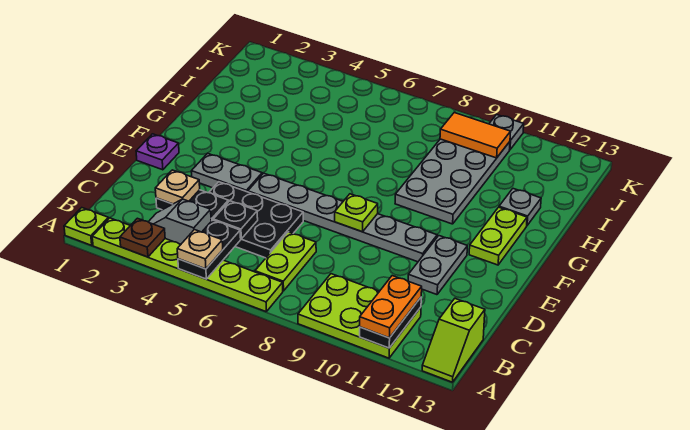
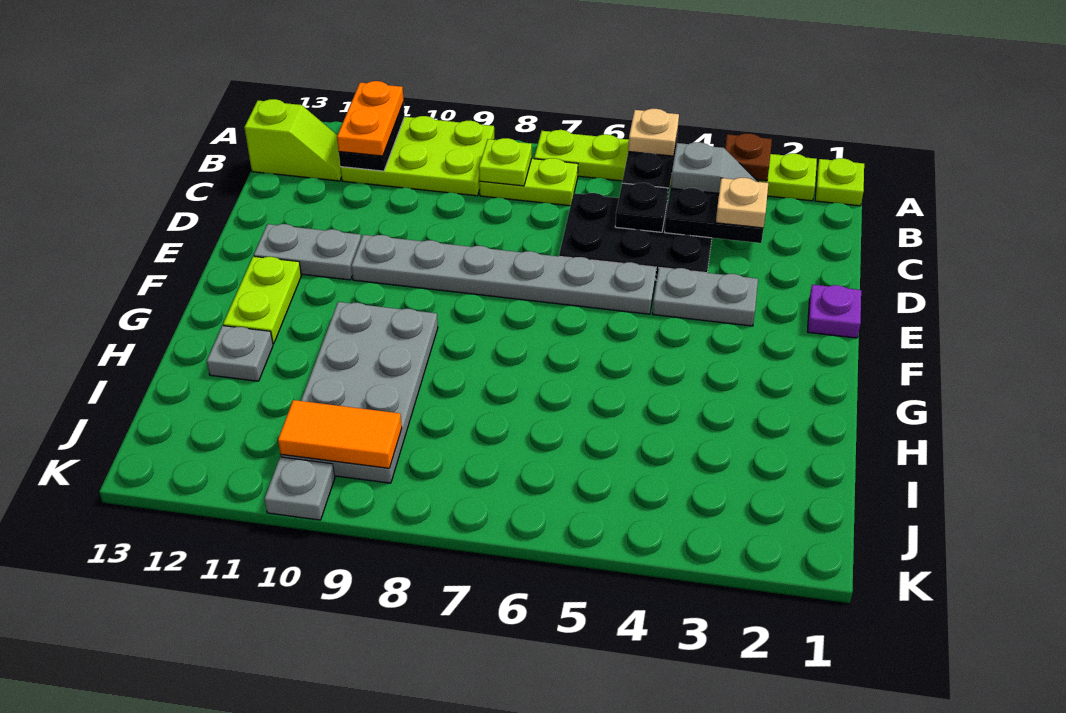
lime slope A13:B13 level 1 top B -> lime slope B12:B13 level 1 top 13
lime plate B7:C7 level 1 -> lime plate B7:B8 level 1
grey plate D11:E11 level 1 -> grey plate E11:E12 level 1
lime plate E8 level 2 -> lime plate B8 level 2

